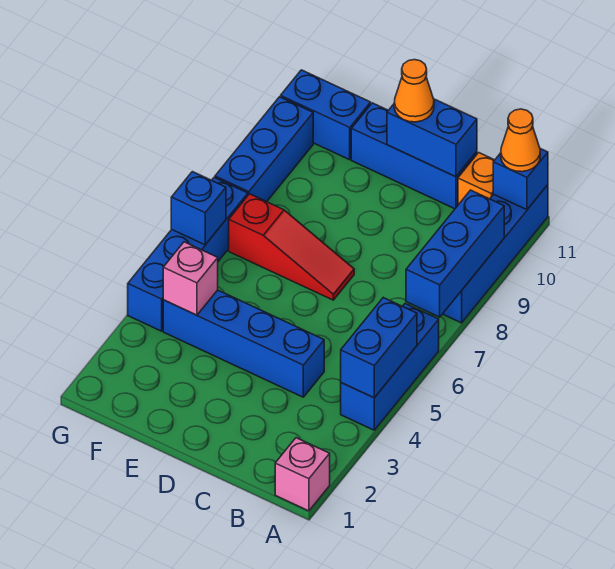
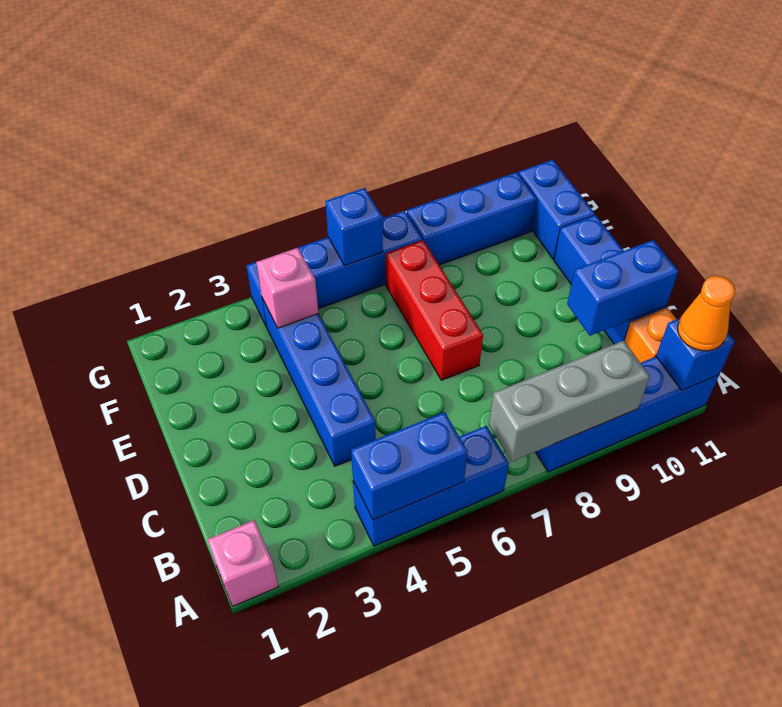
blue brick A7:A9 level 2 -> grey brick A7:A9 level 2
blue brick C11:D11 level 2 -> blue brick C10:C11 level 2
red slope D7:F7 level 1 top F -> red brick D7:F7 level 1
orange cone D11 level 3 -> none

